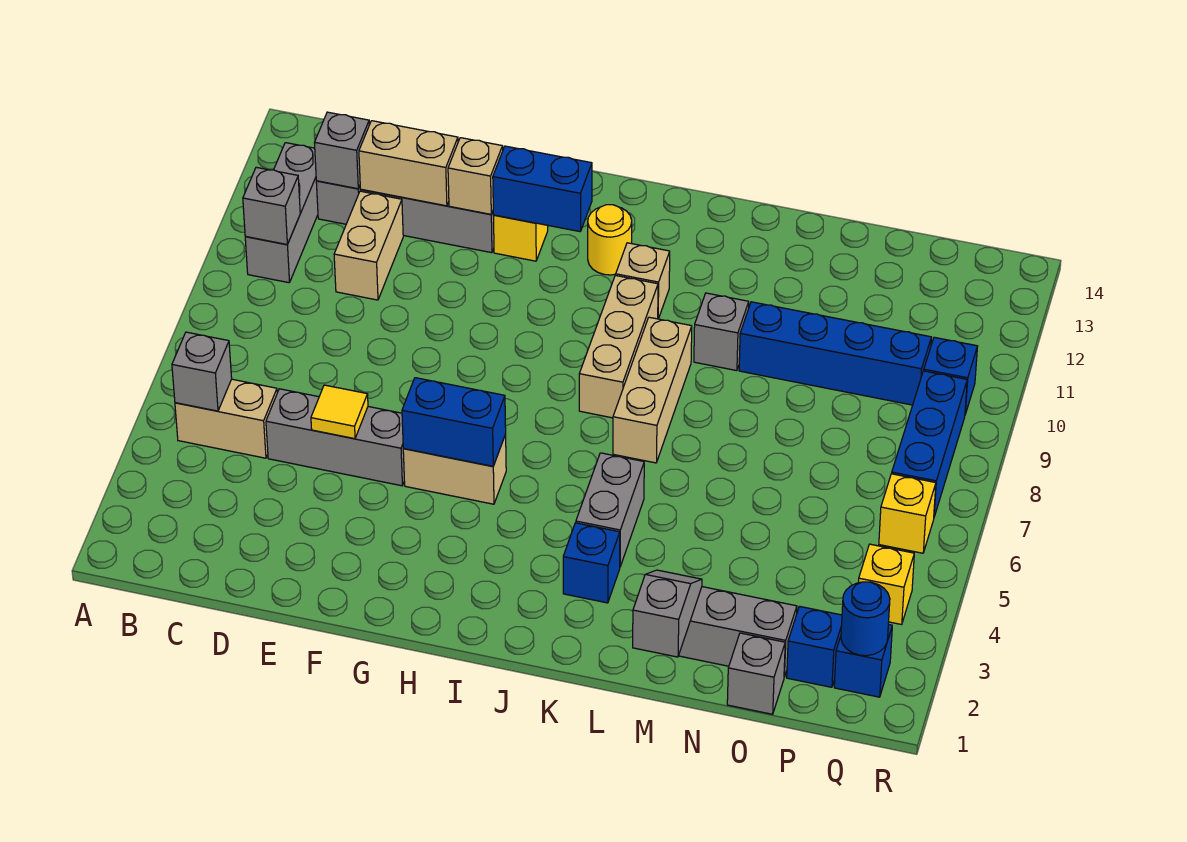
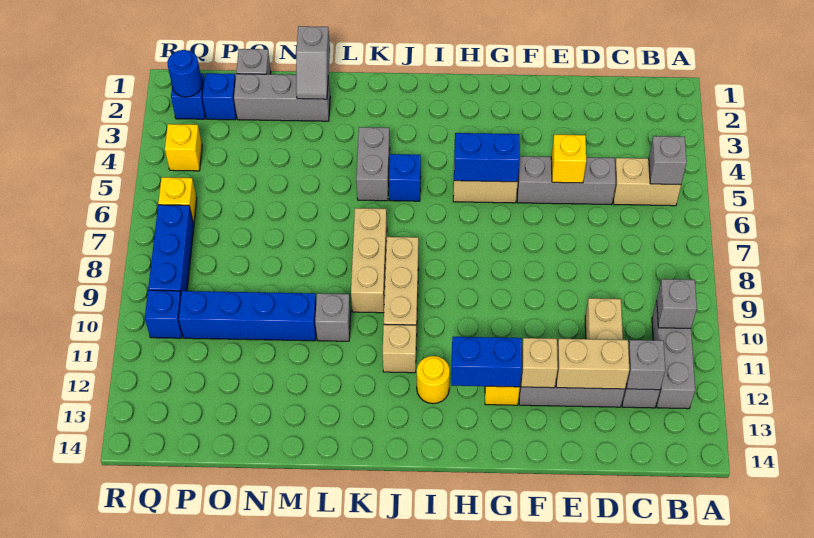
yellow tile E5 level 2 -> yellow brick E5 level 2
blue brick K3 level 1 -> blue brick J5 level 1

